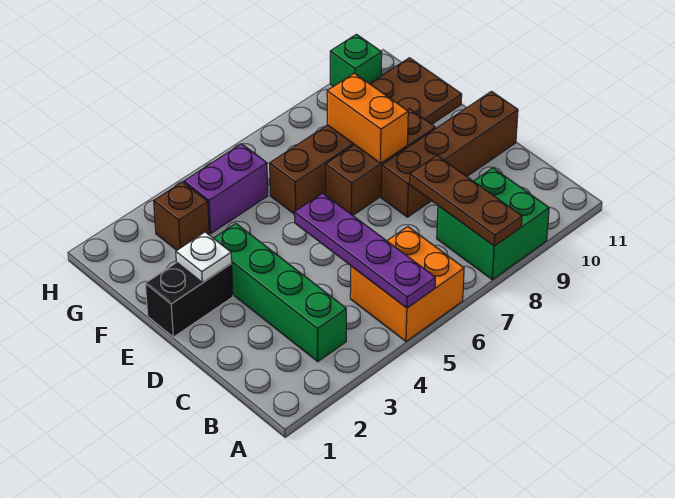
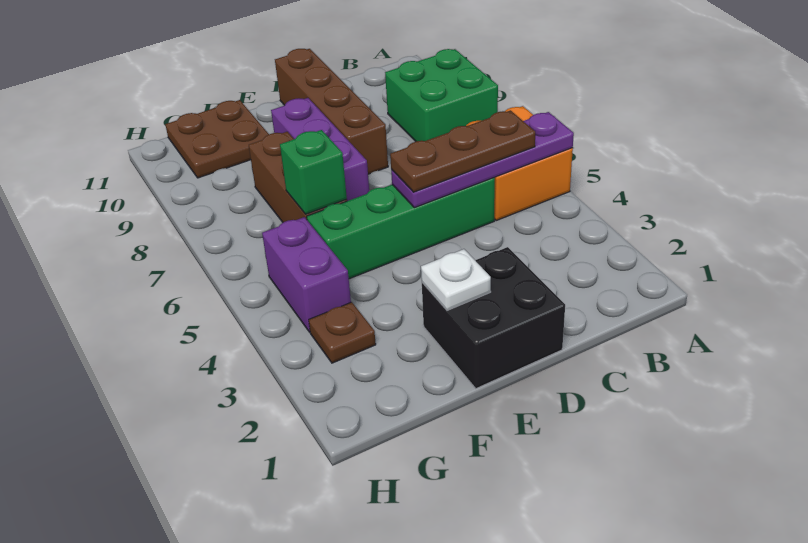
brown plate A8:C8 level 2 -> brown plate B5:D5 level 3
green brick B3:E3 level 1 -> green brick C5:F5 level 1
black brick E1:E2 level 1 -> black brick D1:E2 level 1
brown brick E7:E9 level 1 -> purple brick E7:E9 level 1
orange brick E8:F8 level 2 -> none
brown brick G3 level 1 -> brown plate G3 level 1
green brick H10 level 1 -> green brick F6 level 2

